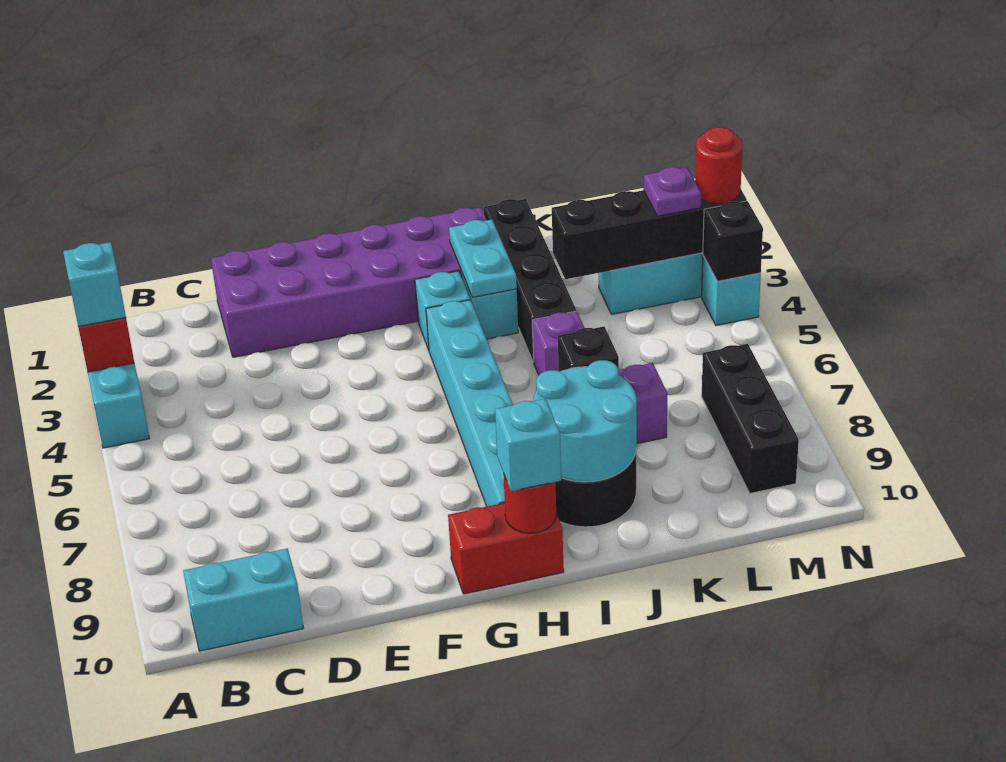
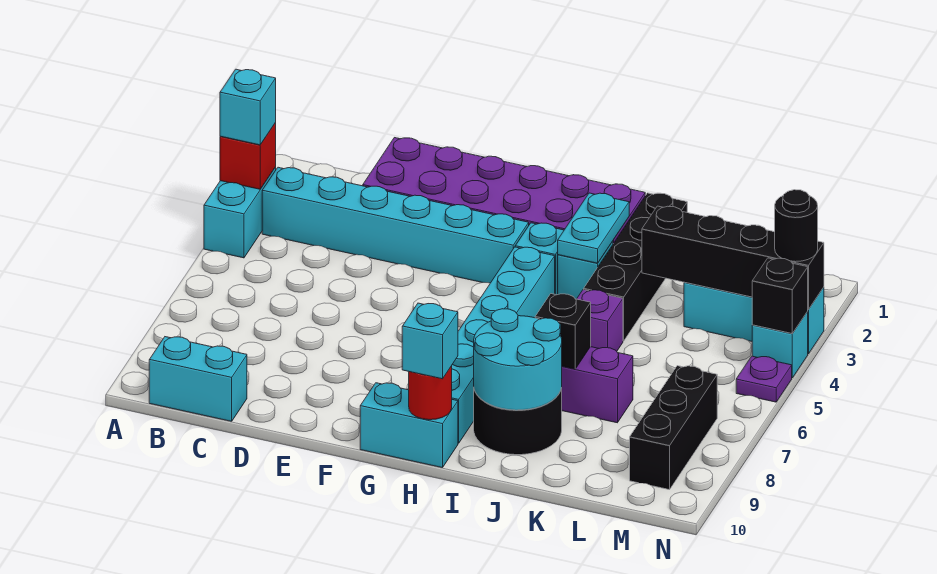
none -> cyan brick B3:G3 level 1
red brick G10:H10 level 1 -> cyan brick G10:H10 level 1
purple plate M3 level 3 -> purple plate N5 level 1
red round brick N3 level 3 -> black round brick N3 level 3

